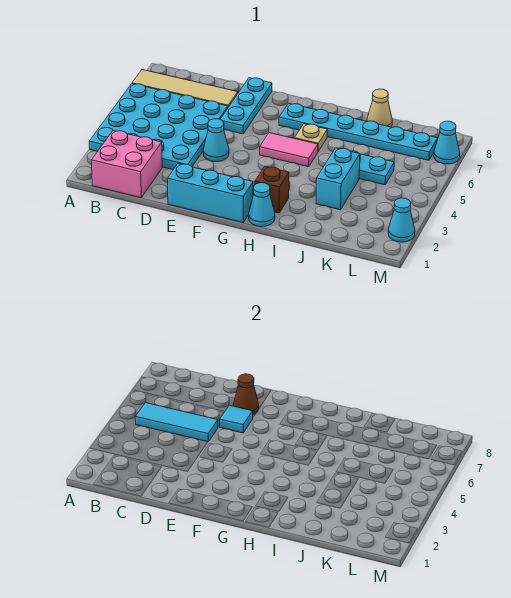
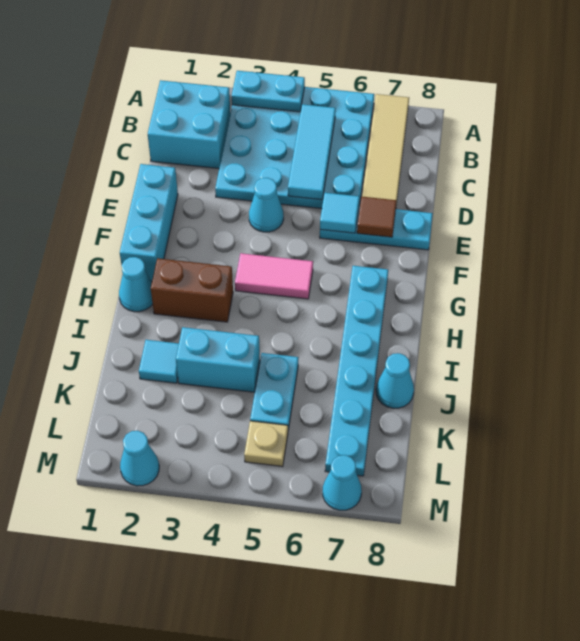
none -> cyan plate A3:A4 level 2
pink brick B1:C2 level 1 -> cyan brick B1:C2 level 1
brown cone E7 level 2 -> brown tile E7 level 2
pink tile G5:H5 level 1 -> pink tile G4:G5 level 1
brown brick H2 level 1 -> brown brick H2:H3 level 1
tan plate H6 level 1 -> tan plate L5 level 1
none -> cyan tile J2 level 1
tan cone J8 level 1 -> cyan cone J8 level 1

